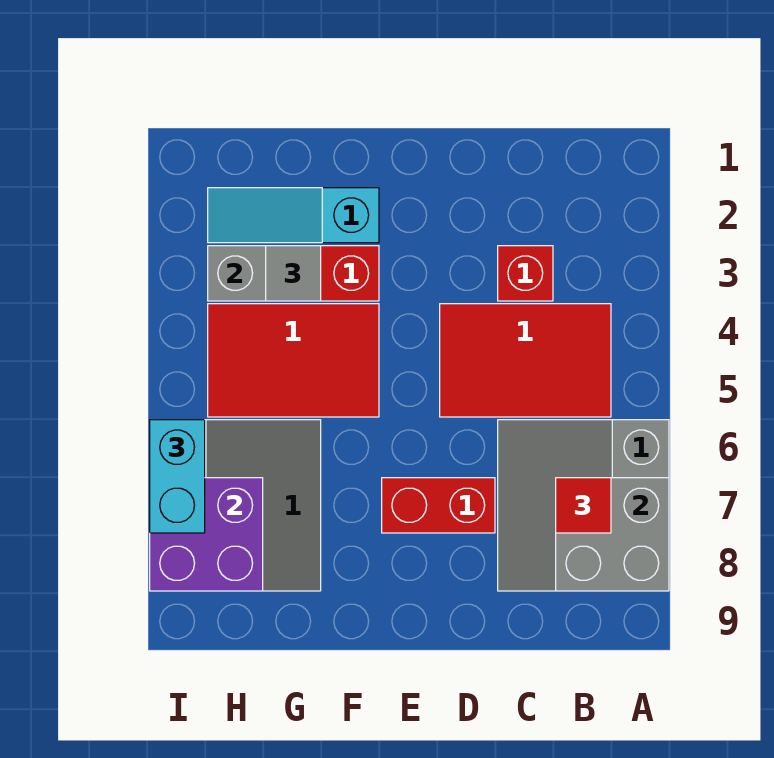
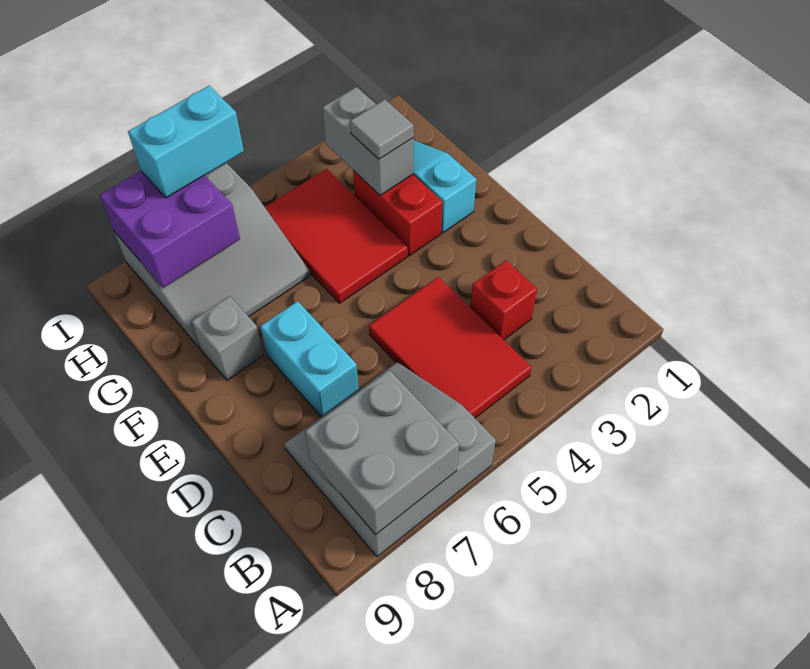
red tile B7 level 3 -> none
red brick D7:E7 level 1 -> cyan brick D7:E7 level 1
none -> grey brick F8 level 1

